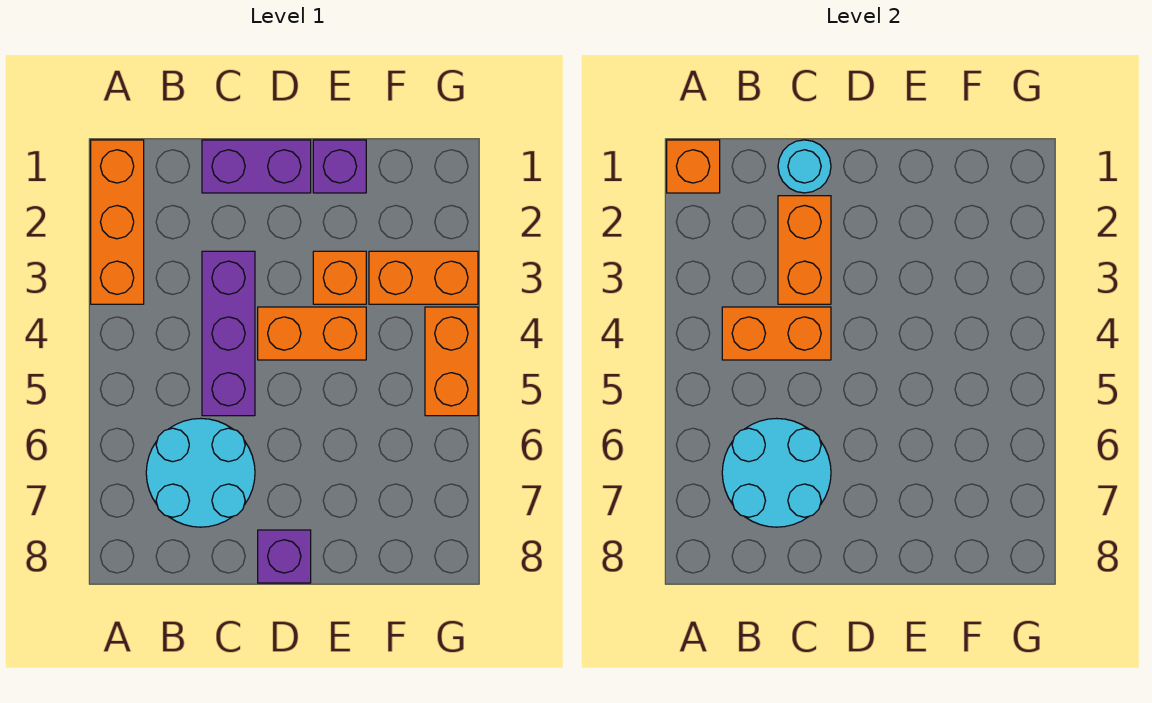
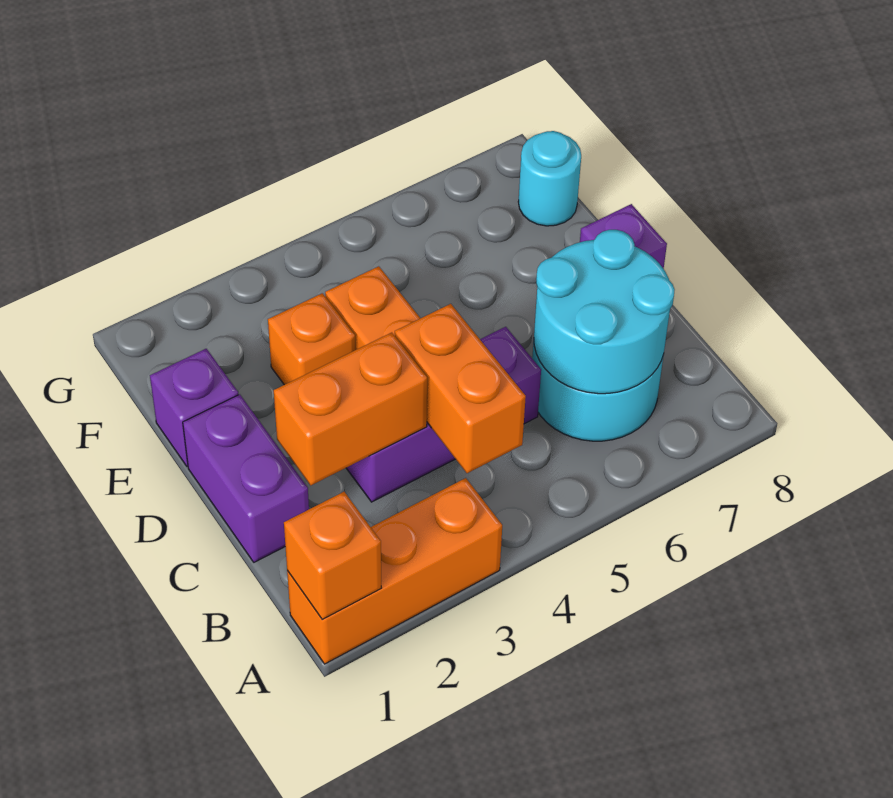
cyan round brick C1 level 2 -> cyan round brick F8 level 1
orange brick F3:G3 level 1 -> none
orange brick G4:G5 level 1 -> none

